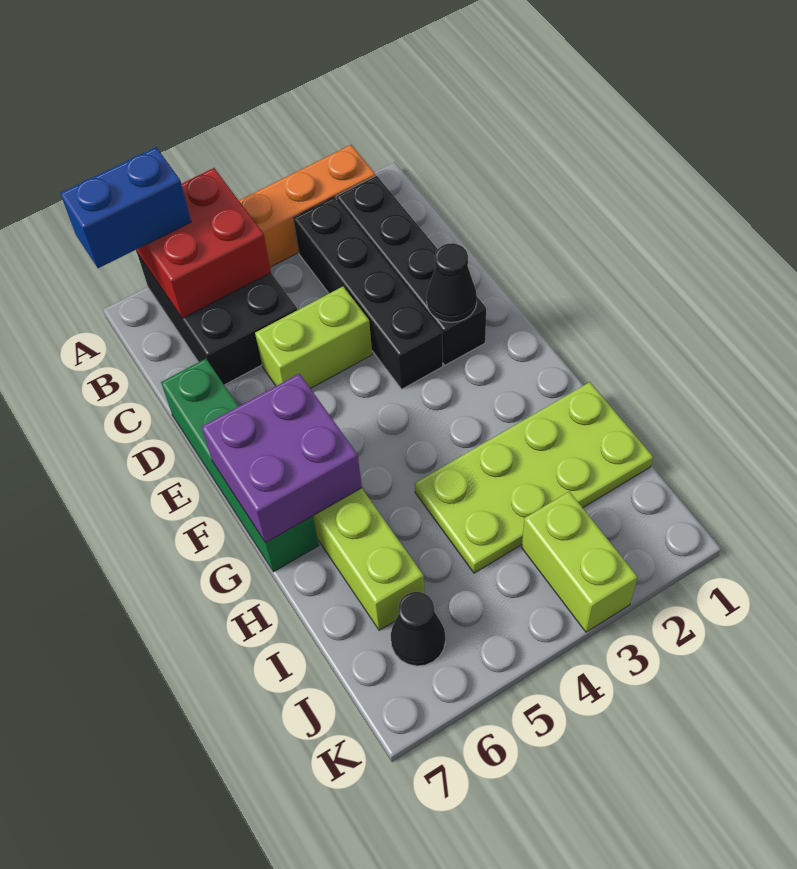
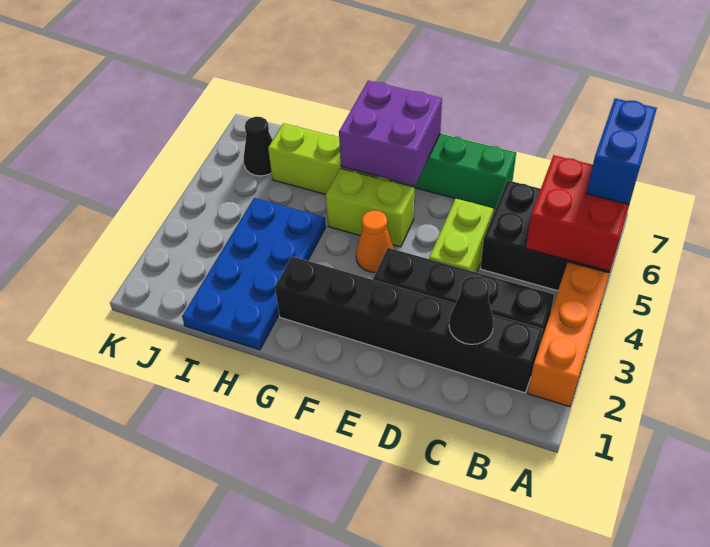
black brick B2:E2 level 1 -> black brick B2:G2 level 1
black cone E2 level 2 -> black cone C2 level 2
none -> orange cone F4 level 1
lime plate H1:I4 level 1 -> blue plate H1:I4 level 1
lime brick J3:K3 level 1 -> lime brick F5:G5 level 1

